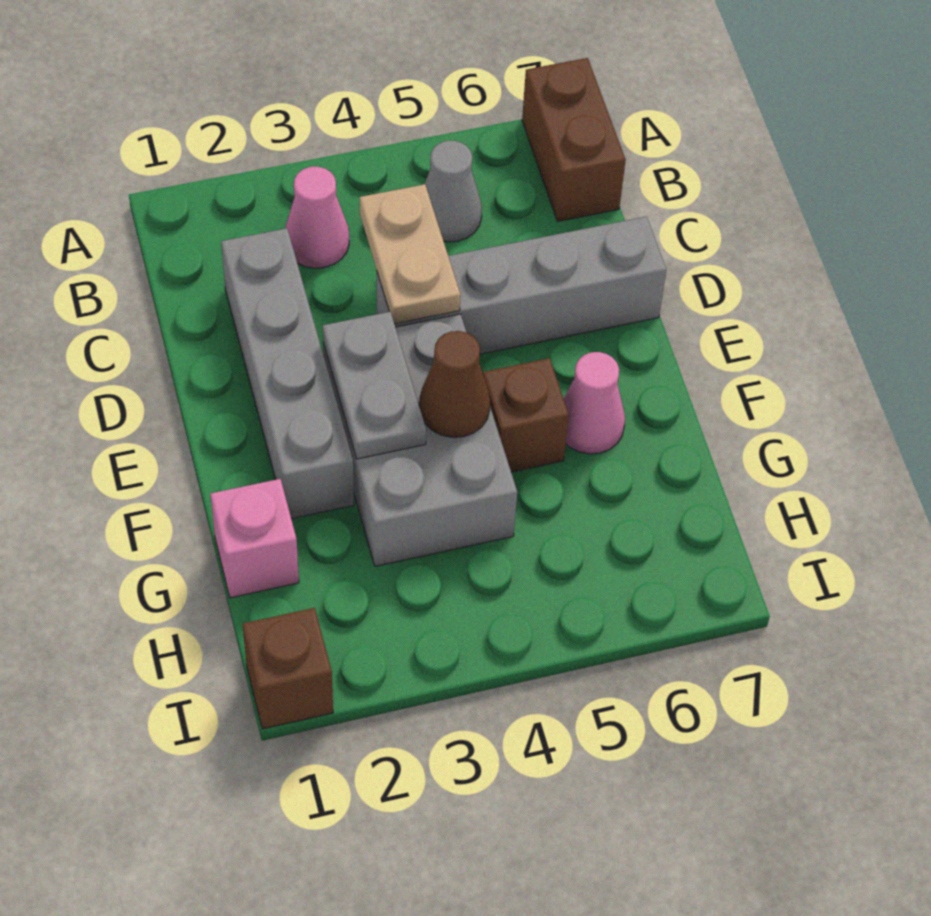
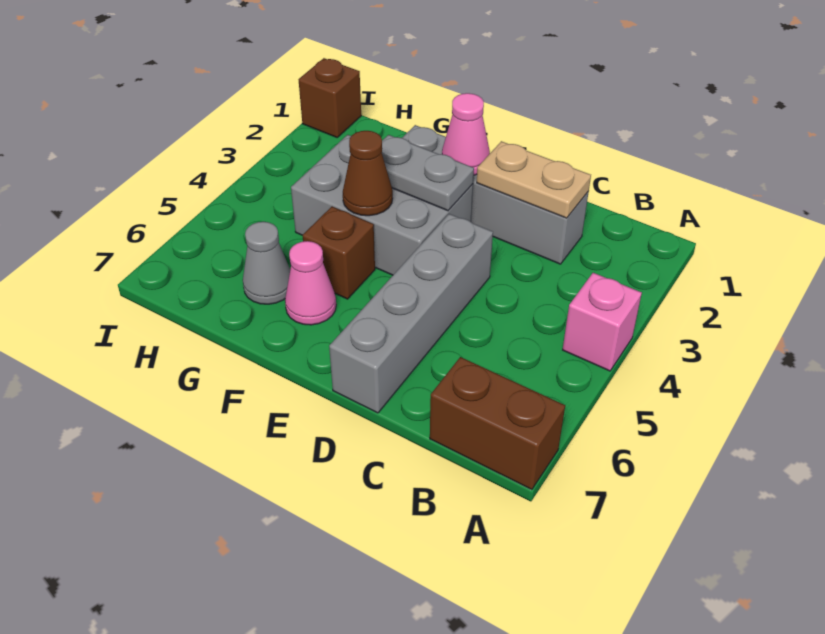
pink cone B3 level 1 -> pink cone E2 level 2
grey cone B5 level 1 -> grey cone G6 level 1
tan plate C4:D4 level 2 -> tan plate C2:D2 level 2
pink brick G1 level 1 -> pink brick A4 level 1

